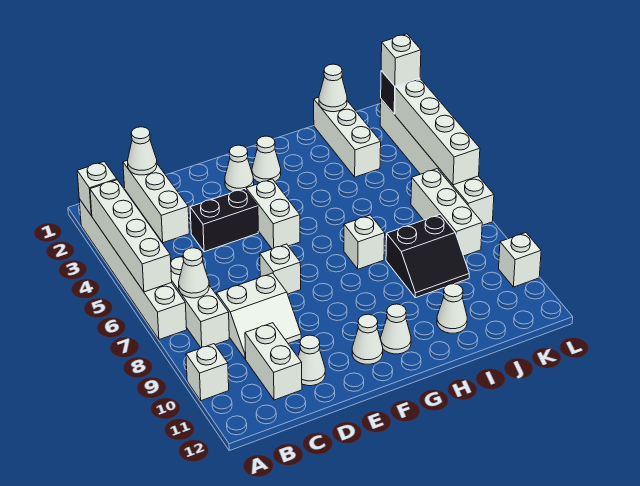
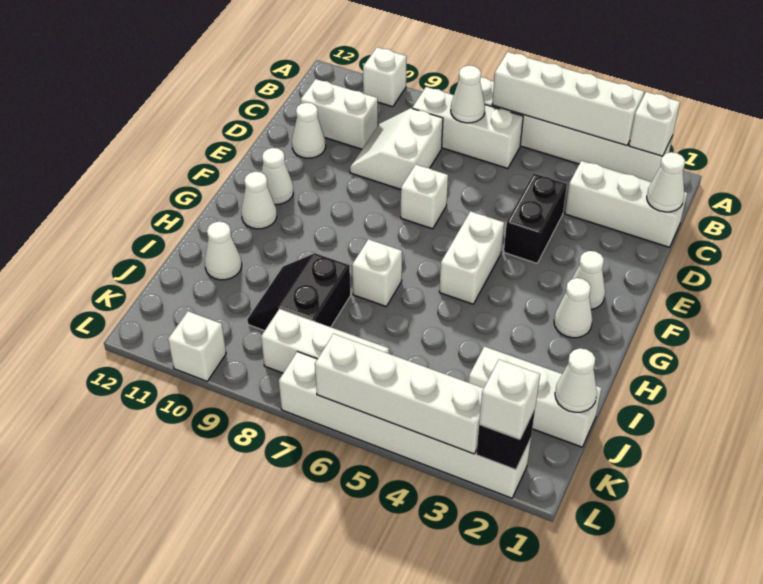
white brick F4:F5 level 1 -> white brick F5:G5 level 1

